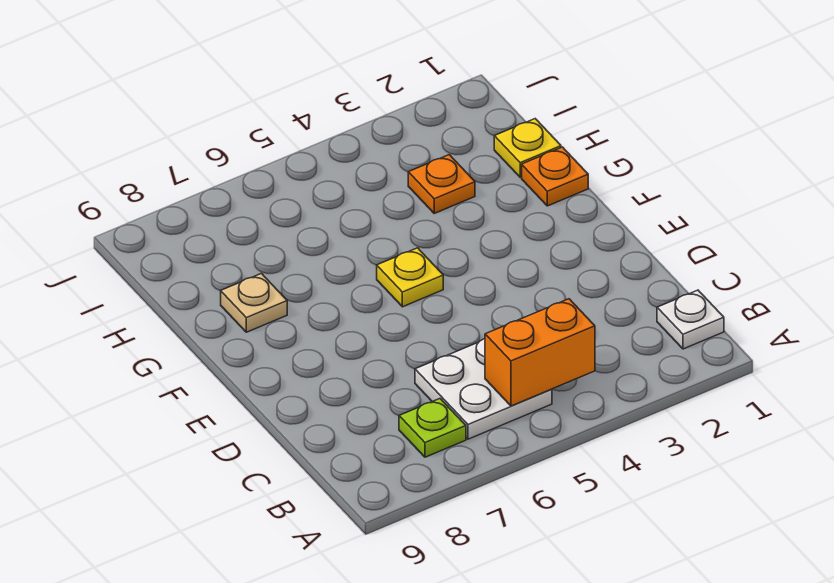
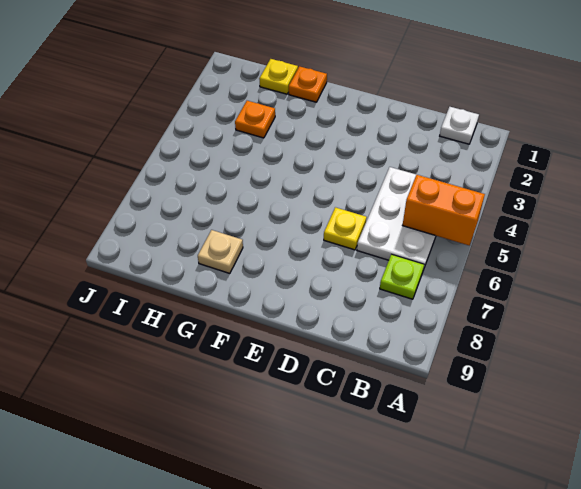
orange brick B4:B5 level 2 -> orange brick A5:B5 level 2
white plate B5:C6 level 1 -> white plate B4:C6 level 1
yellow plate F5 level 1 -> yellow plate D6 level 1

